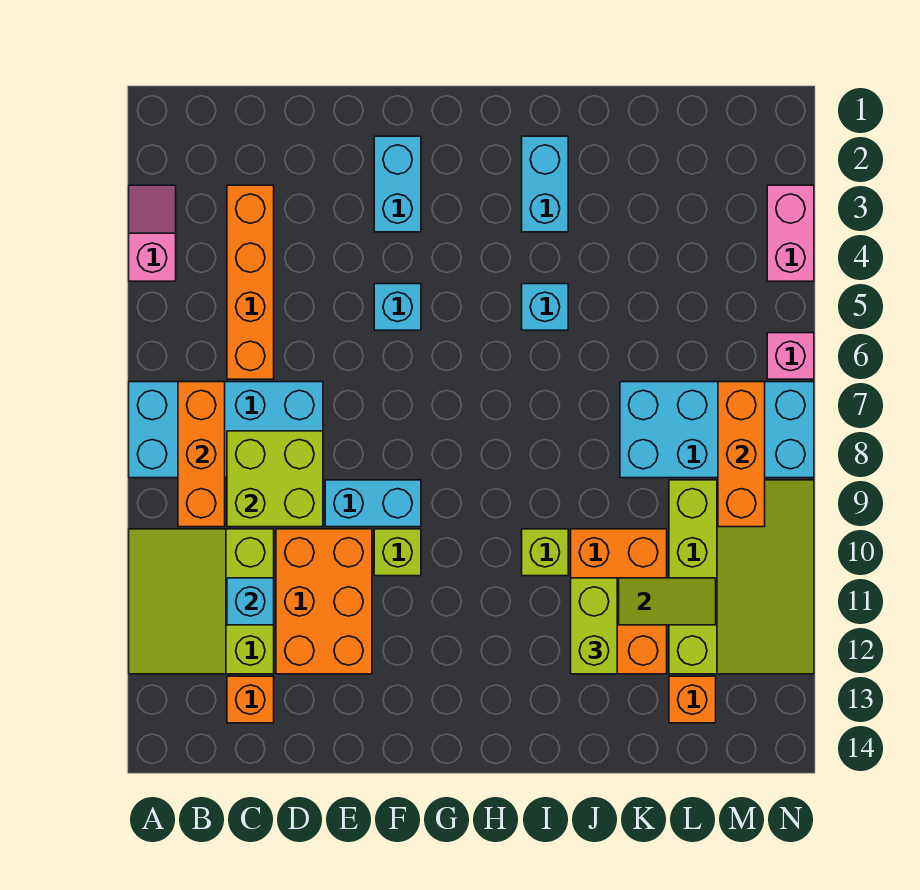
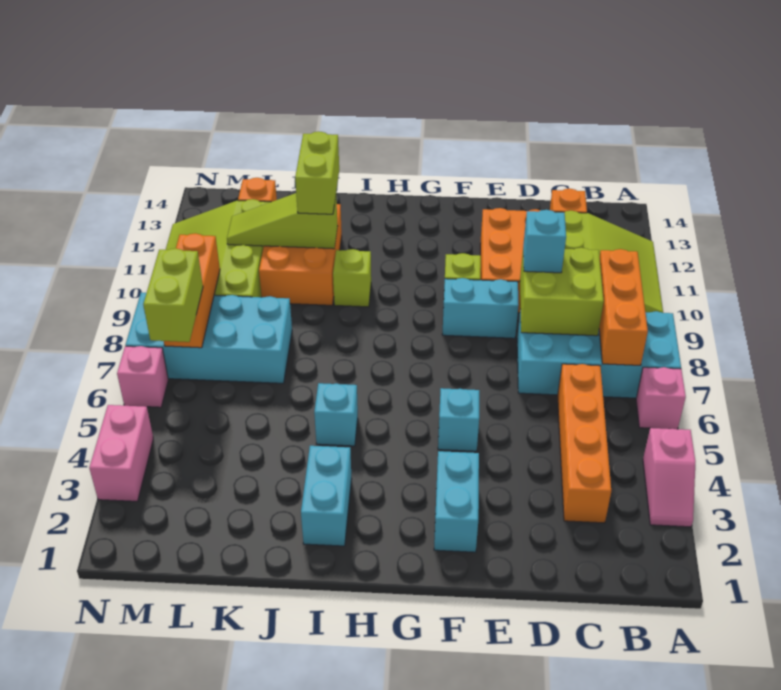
none -> pink brick A6 level 1
cyan brick C11 level 2 -> cyan brick D9 level 3
none -> lime brick M6:M7 level 3

